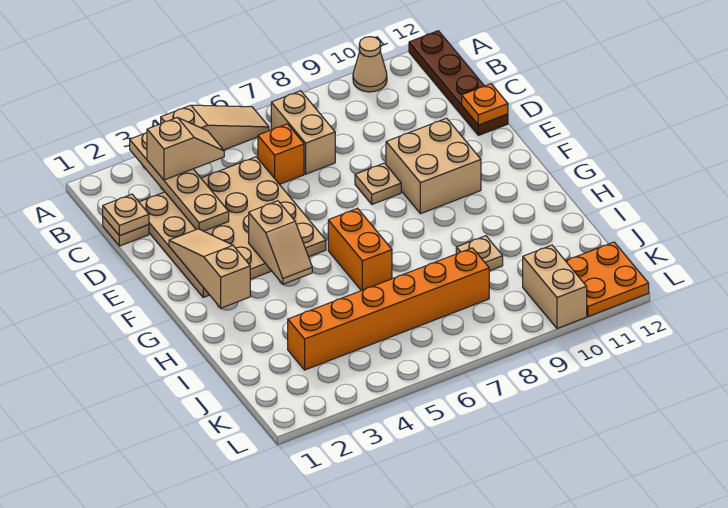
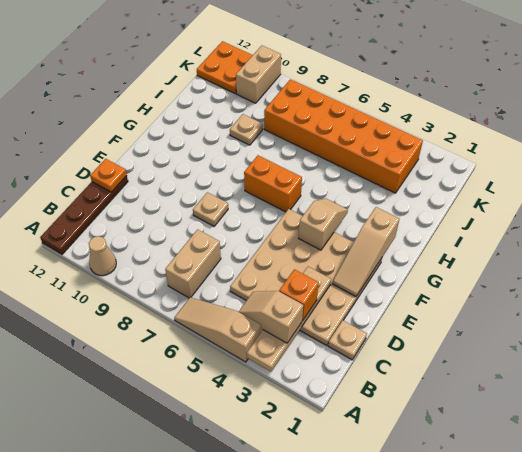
tan plate C1 level 2 -> none
orange brick C6 level 1 -> orange brick C3 level 3
tan brick E9:F10 level 1 -> none
orange brick G6:H6 level 1 -> orange brick G6:G7 level 1
orange brick J3:J8 level 1 -> orange brick J3:K8 level 1

